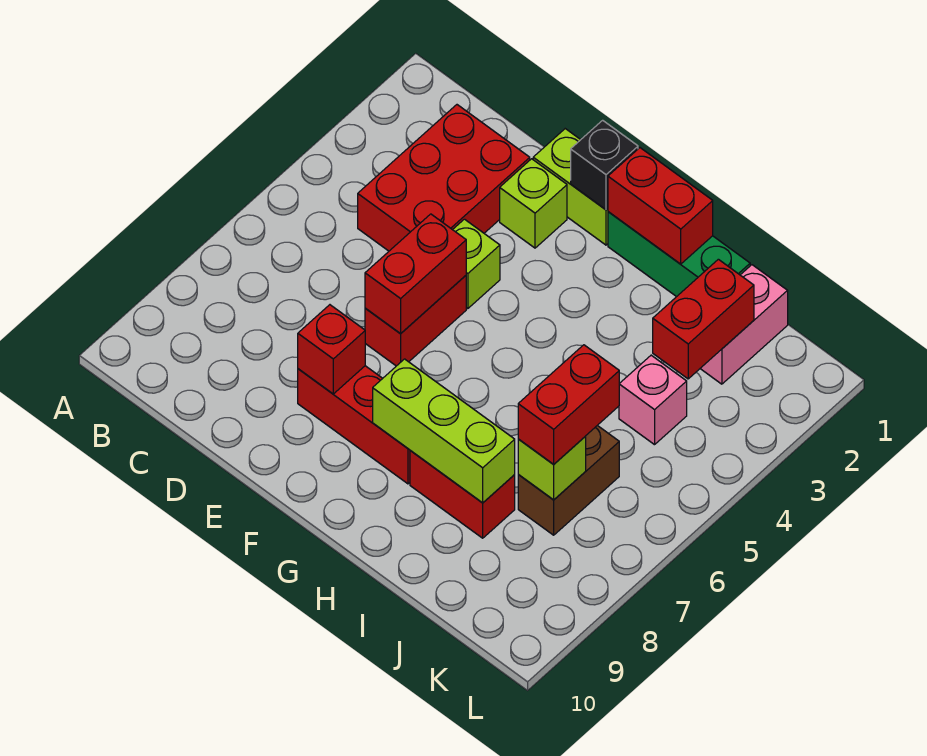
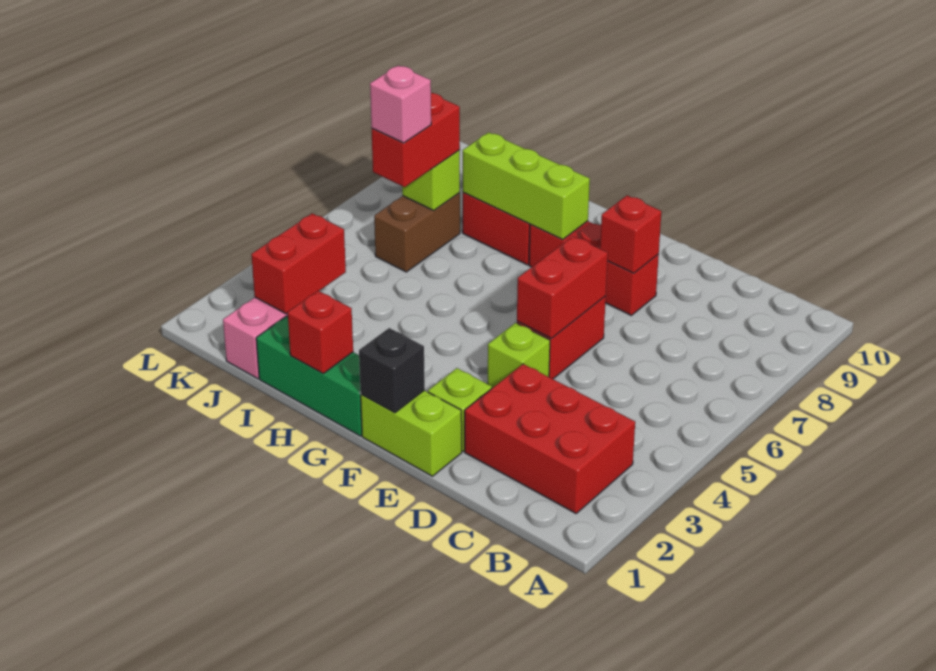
red brick C2:D4 level 1 -> red brick B2:D3 level 1
red brick G1:H1 level 2 -> red brick H1 level 2
pink brick J4 level 1 -> pink brick J6 level 4

